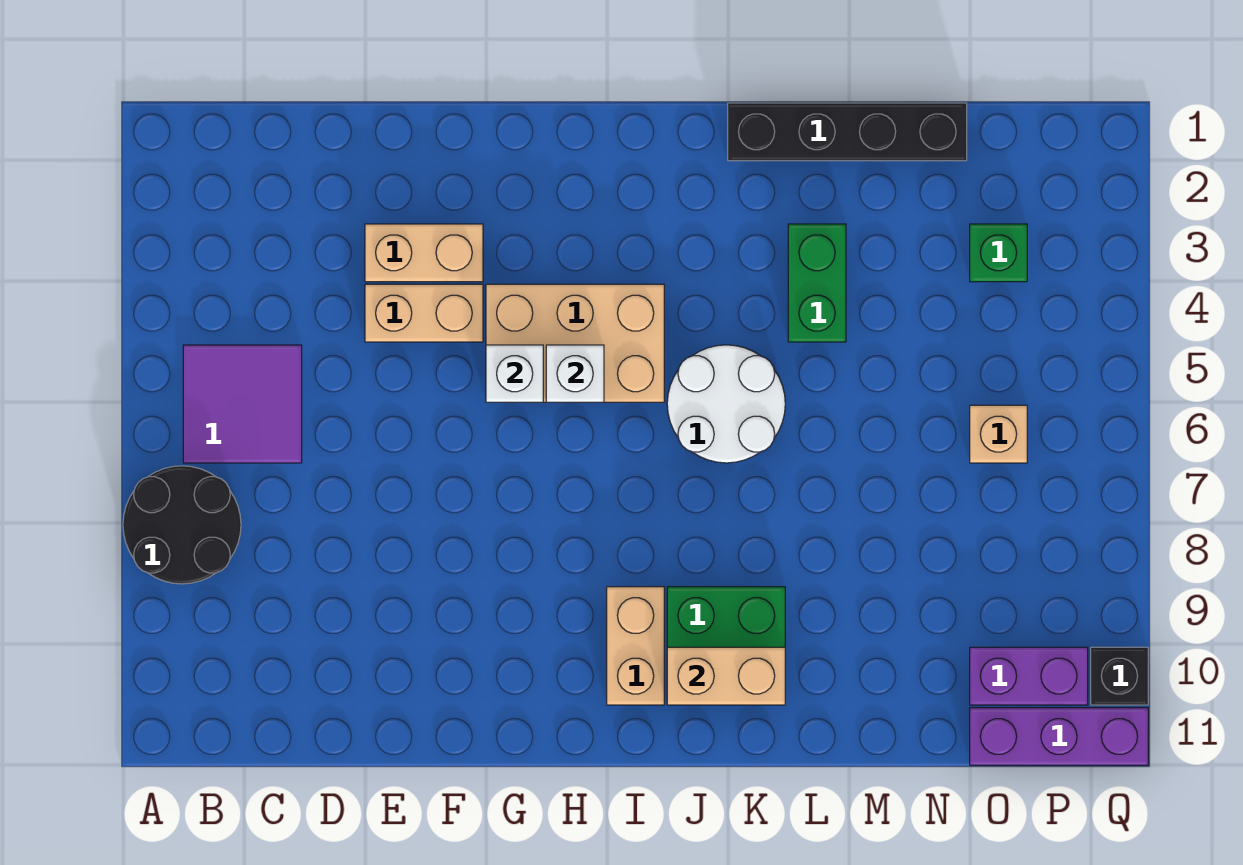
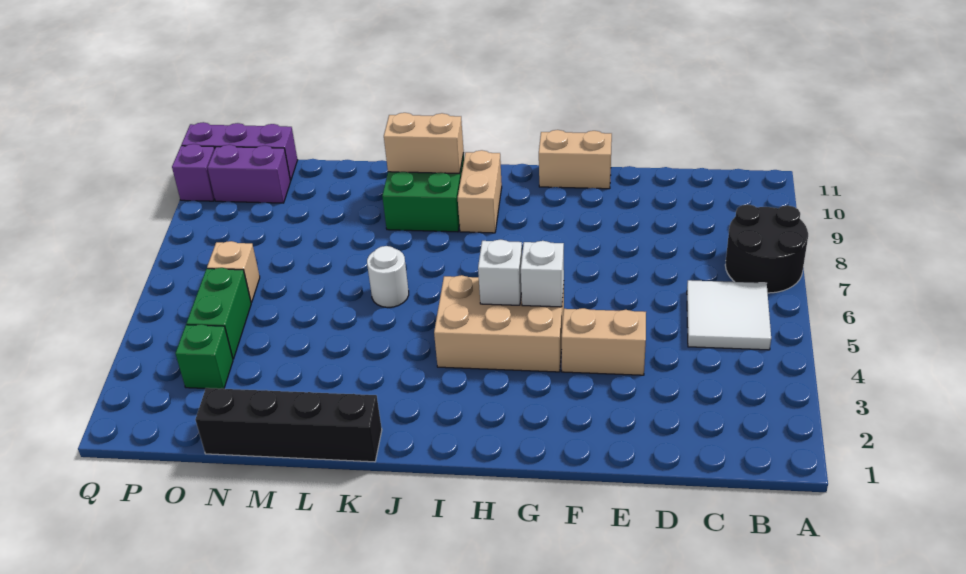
purple tile B5:C6 level 1 -> white tile B5:C6 level 1
tan brick E3:F3 level 1 -> tan brick F11:G11 level 1
white round brick J5:K6 level 1 -> white round brick K6 level 1
green brick L3:L4 level 1 -> green brick O4:O5 level 1
black brick Q10 level 1 -> purple brick Q10 level 1

